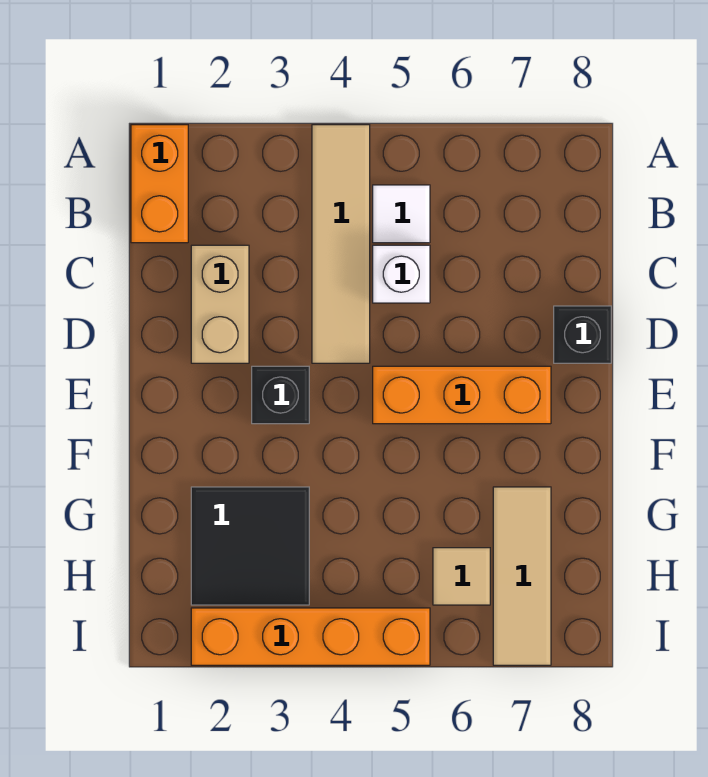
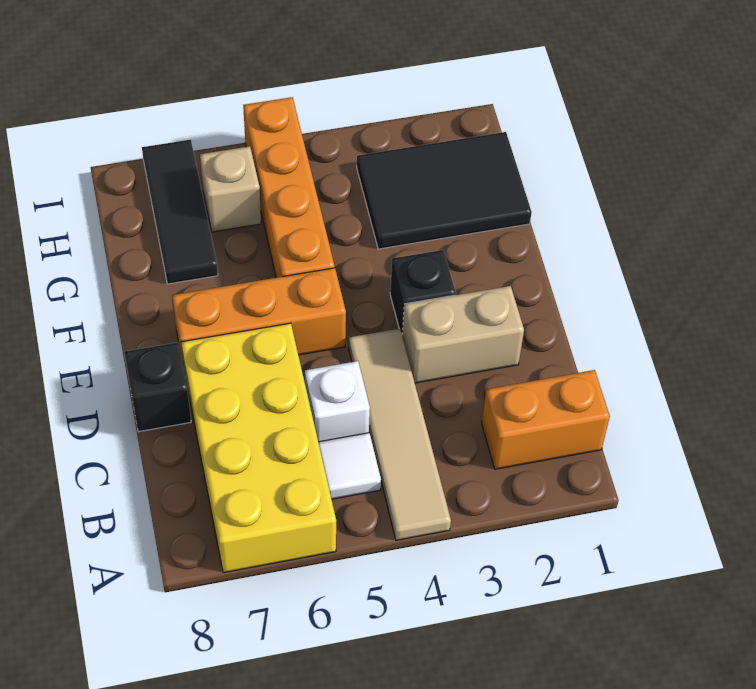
orange brick A1:B1 level 1 -> orange brick B1:B2 level 1
none -> yellow brick A6:D7 level 1
tan brick C2:D2 level 1 -> tan brick D2:D3 level 1
black tile G2:H3 level 1 -> black tile G1:H3 level 1
tan tile G7:I7 level 1 -> black tile G7:I7 level 1
tan tile H6 level 1 -> tan brick H6 level 1
orange brick I2:I5 level 1 -> orange brick F5:I5 level 1

